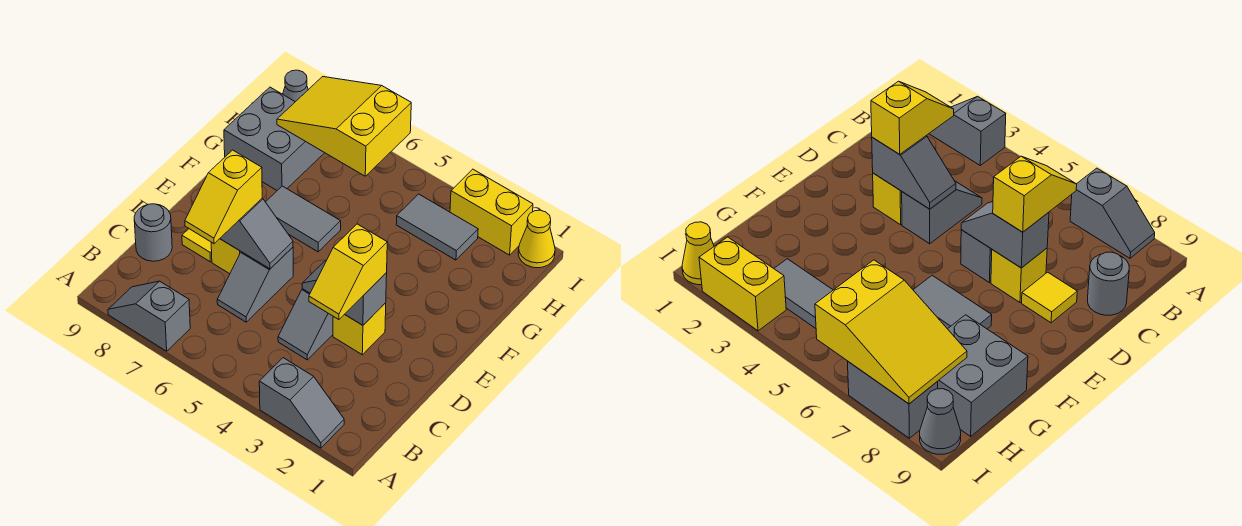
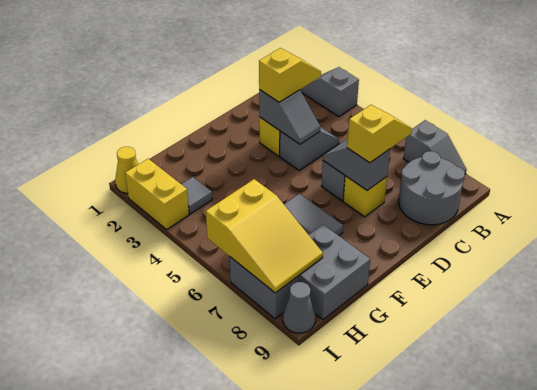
grey round brick C9 level 1 -> grey round brick B8:C9 level 1
yellow tile D8 level 1 -> none
grey tile H3:H4 level 1 -> grey tile H3 level 1

